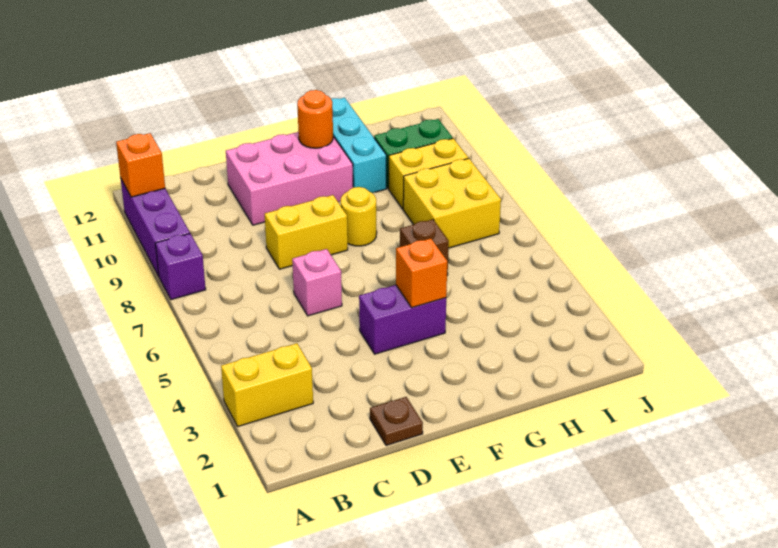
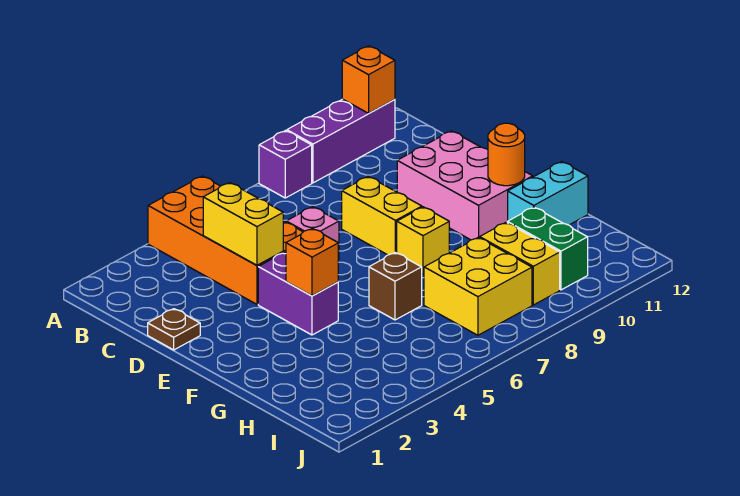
yellow brick A3:B3 level 1 -> yellow brick C4:D4 level 2
none -> orange brick A4:D5 level 1
yellow round brick F8 level 1 -> yellow brick F8 level 1
cyan brick G10:G12 level 1 -> cyan brick G11:G12 level 1

